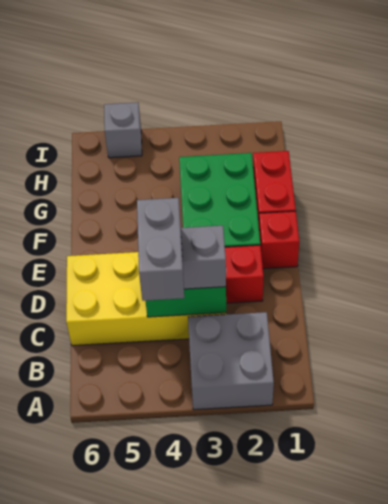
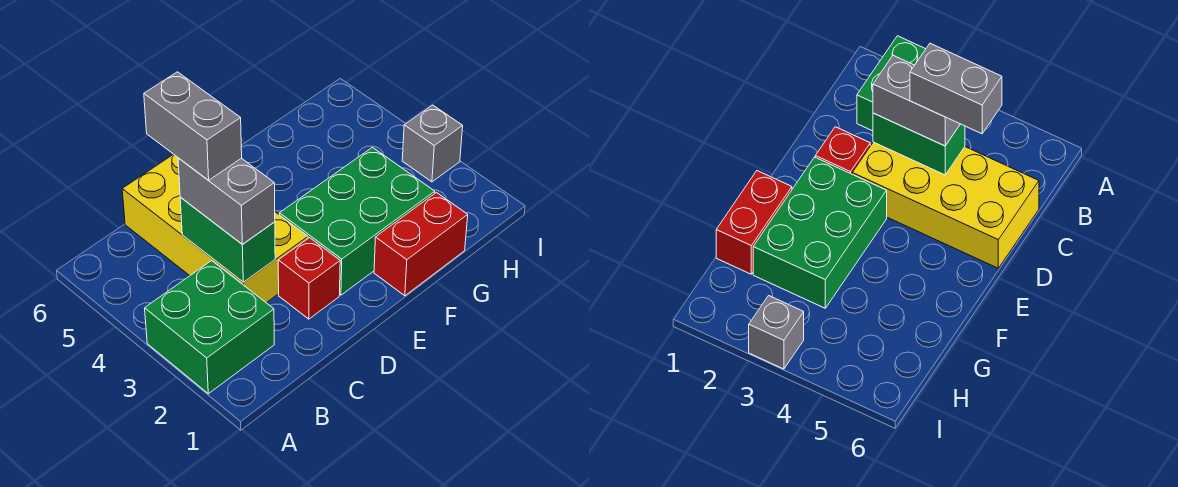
grey brick A2:B3 level 1 -> green brick A2:B3 level 1
grey brick B4:C4 level 4 -> grey brick C4:C5 level 4
red brick E1 level 1 -> none
grey brick I5 level 1 -> grey brick I3 level 1

